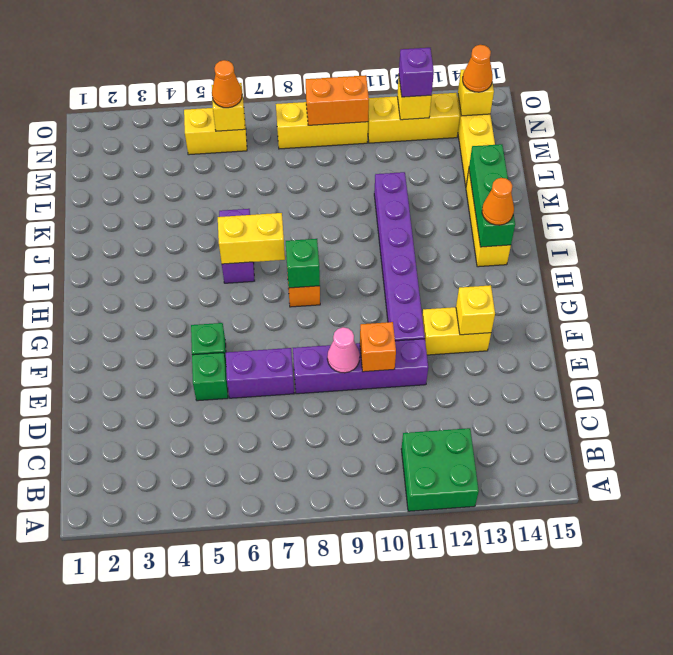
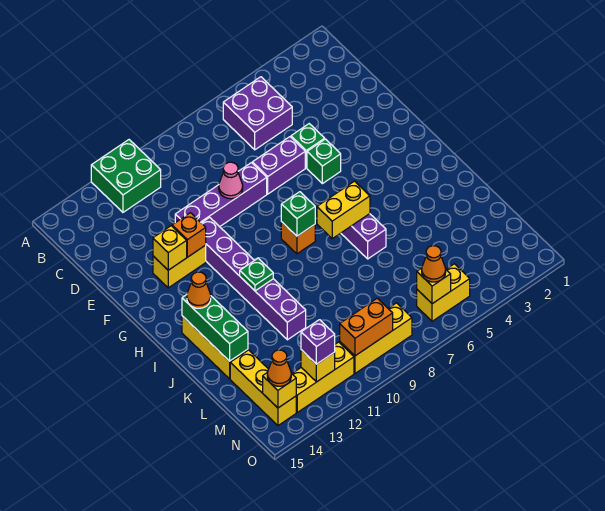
none -> purple brick B5:C6 level 1
orange brick E10 level 2 -> orange brick F12 level 2
none -> green plate I11 level 2

